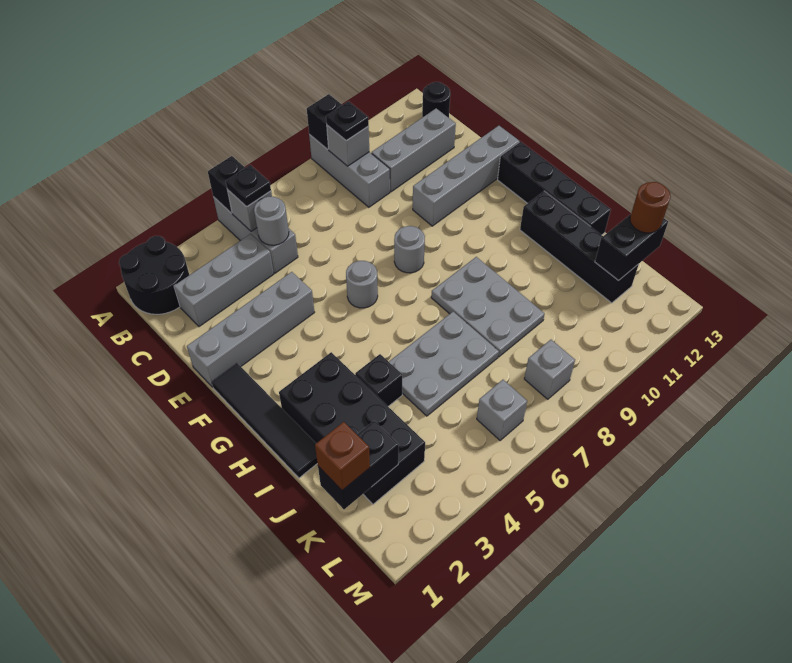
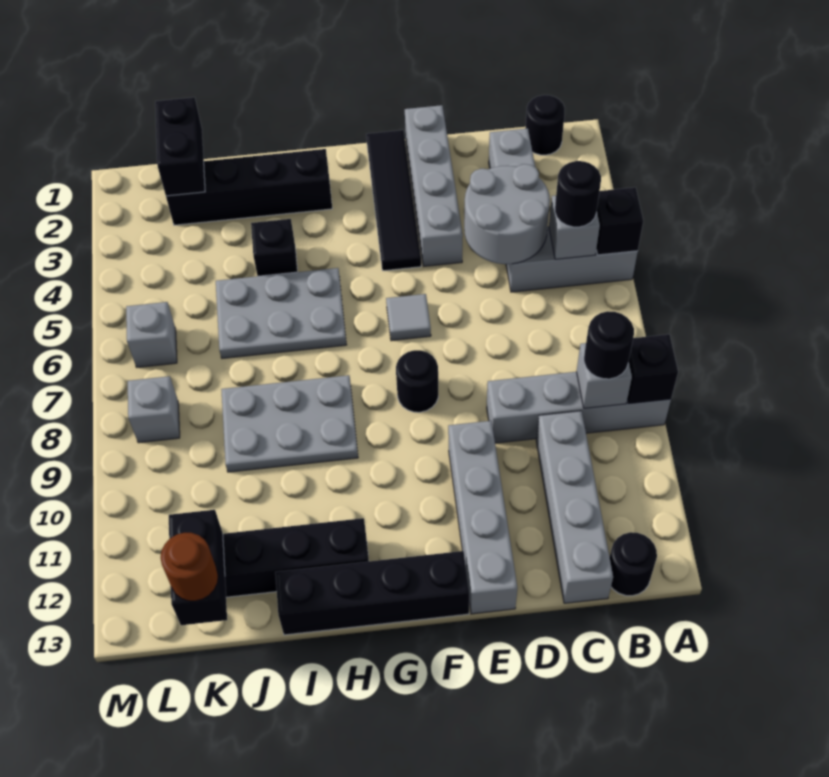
black round brick A1:B2 level 1 -> black round brick B1 level 1
grey brick A9:C9 level 1 -> grey brick A9:D9 level 1
black plate B5 level 3 -> black round brick B5 level 3
black plate B9 level 3 -> black round brick B9 level 3
grey round brick C5 level 2 -> grey round brick C4:D5 level 2
grey brick C10:C12 level 1 -> grey brick C10:C13 level 1
black tile F1:I1 level 1 -> black tile F1:F4 level 1
grey round brick F6 level 1 -> grey tile F6 level 1
grey round brick F8 level 1 -> black round brick F8 level 1
black brick H2:K3 level 1 -> black brick H2:K2 level 1
grey plate I5:J7 level 1 -> grey plate H5:J6 level 1
brown brick K1 level 3 -> none

